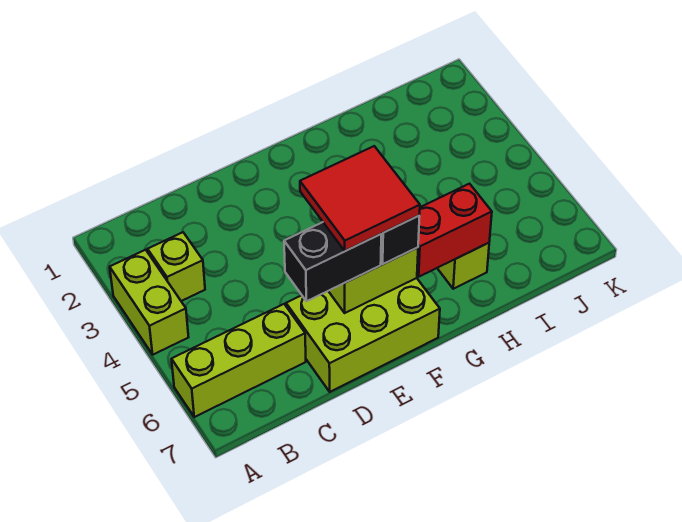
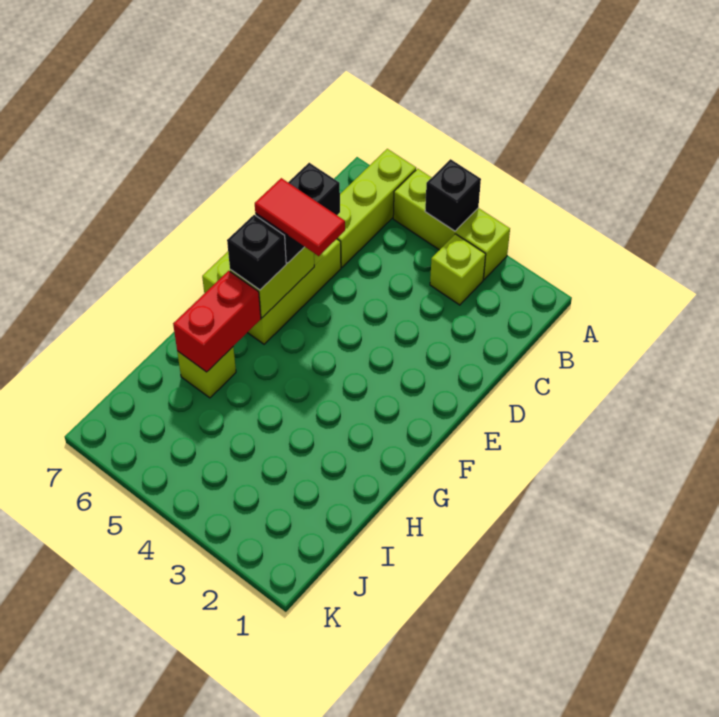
lime brick A3:A4 level 1 -> lime brick A3:A5 level 1
none -> black brick A4 level 2
red tile E5:F6 level 4 -> red tile E5:E6 level 4

